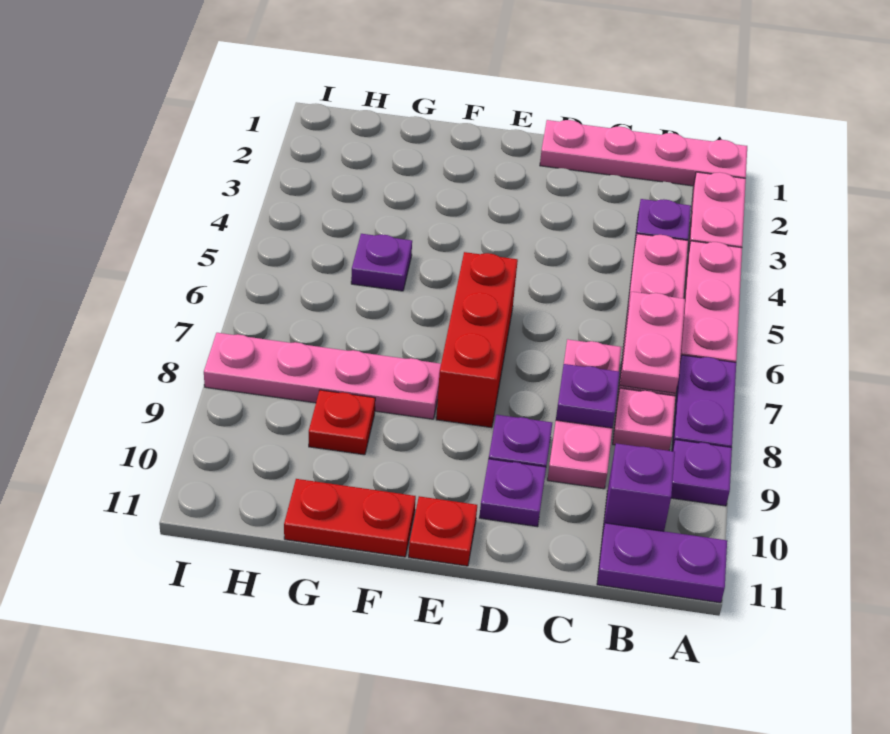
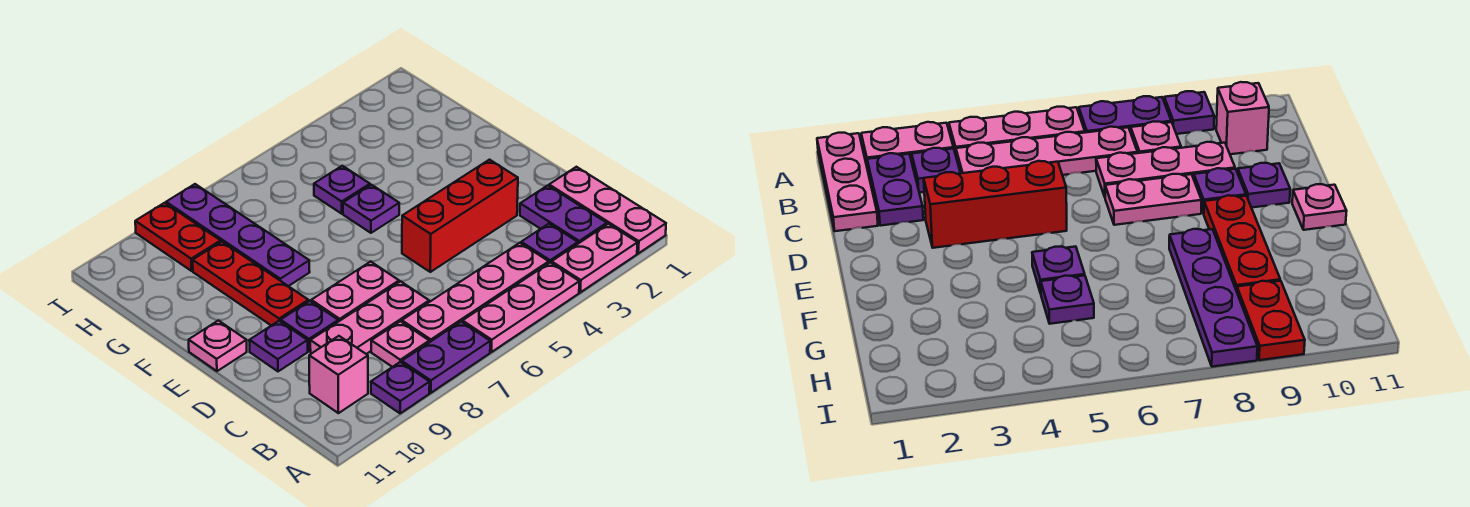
pink plate A1:D1 level 1 -> pink plate A1:C1 level 1
purple plate A11:B11 level 1 -> purple plate B2:C2 level 1
pink plate B6:B7 level 2 -> pink plate D7:D8 level 1
purple brick B10 level 1 -> pink brick B10 level 1
purple plate C8 level 2 -> purple plate F5 level 1
red brick E6:E8 level 1 -> red brick D3:D5 level 1
red plate E11 level 1 -> pink plate E11 level 1
pink plate F8:I8 level 1 -> purple plate F8:I8 level 1
red plate F11:G11 level 1 -> red plate H9:I9 level 1
red plate G9 level 1 -> red plate E9:G9 level 1

